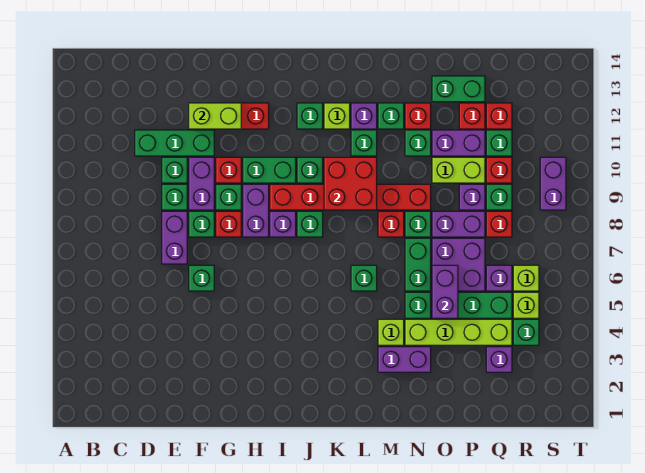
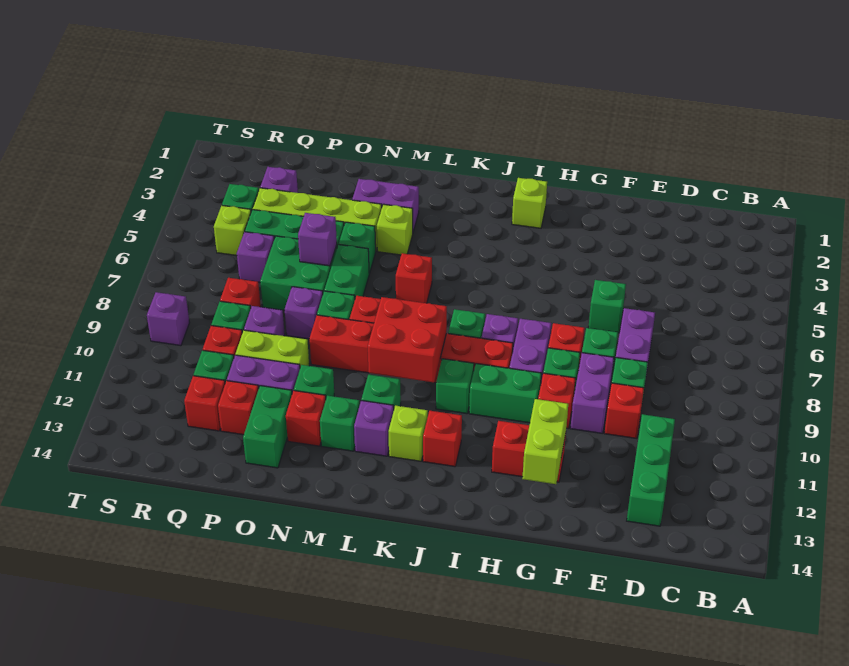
green brick D11:F11 level 1 -> green brick D11:D13 level 1
green brick E10 level 1 -> red brick E10 level 1
lime brick F12:G12 level 2 -> lime brick G12:G13 level 2
green brick J12 level 1 -> red brick J12 level 1
green brick L6 level 1 -> red brick L6 level 1
purple brick O5:O6 level 2 -> purple brick O6 level 2
purple brick O6:P7 level 1 -> green brick O6:P7 level 1
purple brick O8:P8 level 1 -> purple brick O8 level 1
green brick O13:P13 level 1 -> green brick O12:O13 level 1
lime brick R6 level 1 -> lime brick I2 level 1
purple brick S9:S10 level 1 -> purple brick S9 level 1

